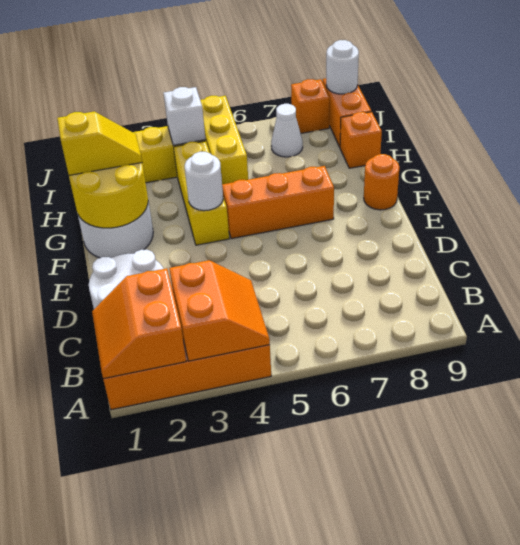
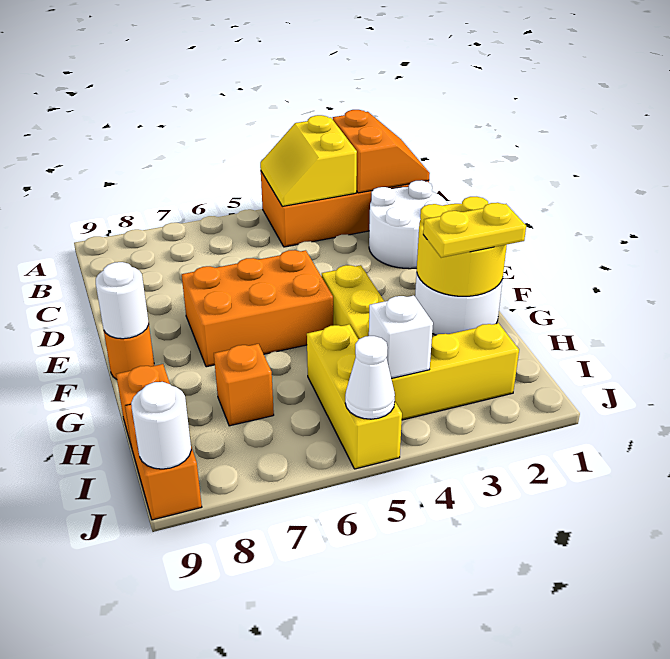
orange slope A3:B4 level 2 top 3 -> yellow slope A3:B4 level 2 top 3
white round brick F4 level 2 -> white round brick F9 level 2
orange brick F5:F7 level 1 -> orange brick E5:F7 level 1
yellow slope G1:G2 level 3 top 1 -> yellow plate G1:G2 level 3
white cone I7 level 1 -> white cone J5 level 2
orange brick J8 level 1 -> orange brick H7 level 1

